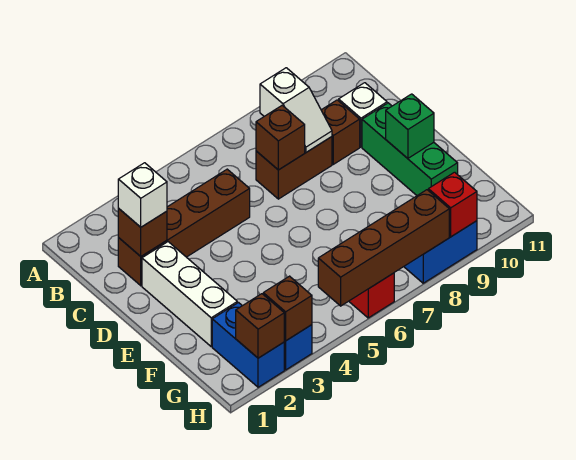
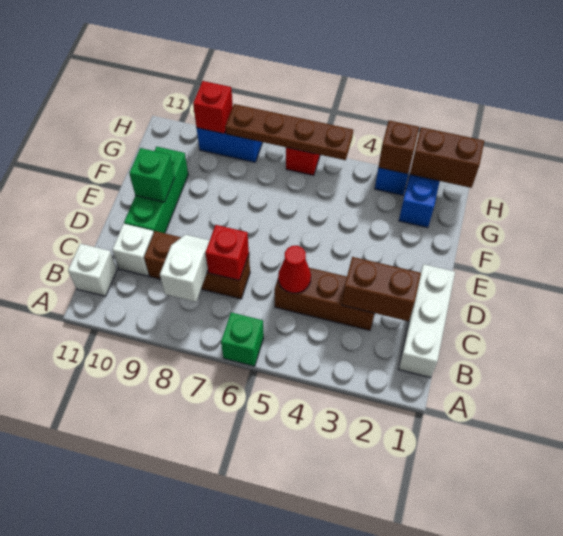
none -> green brick A6 level 1
brown brick C2:C5 level 1 -> brown brick C3:C5 level 1
brown brick C2 level 2 -> brown brick C2:C3 level 2
white brick C2 level 3 -> white brick B11 level 1
none -> red cone C5 level 2
brown brick C7 level 2 -> red brick C7 level 2
white brick D2:F2 level 1 -> white brick B1:D1 level 1
brown brick H2 level 2 -> brown brick H1:H2 level 2
brown brick H5:H8 level 2 -> brown plate H5:H8 level 2

